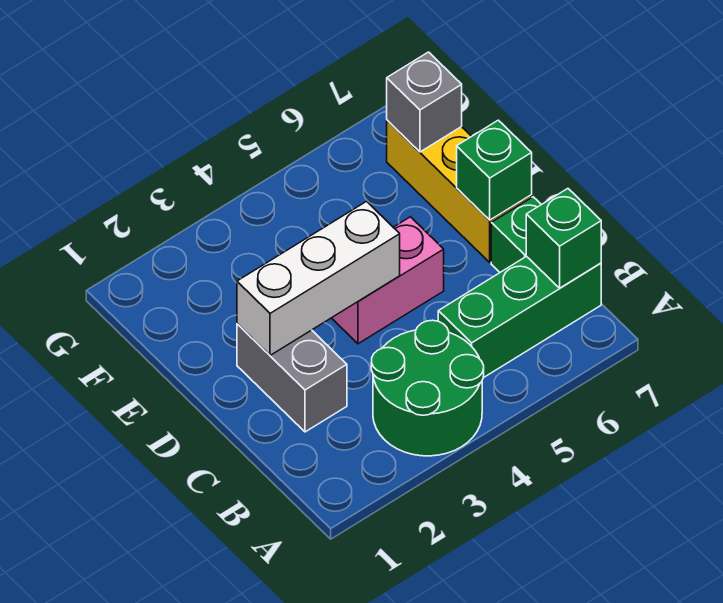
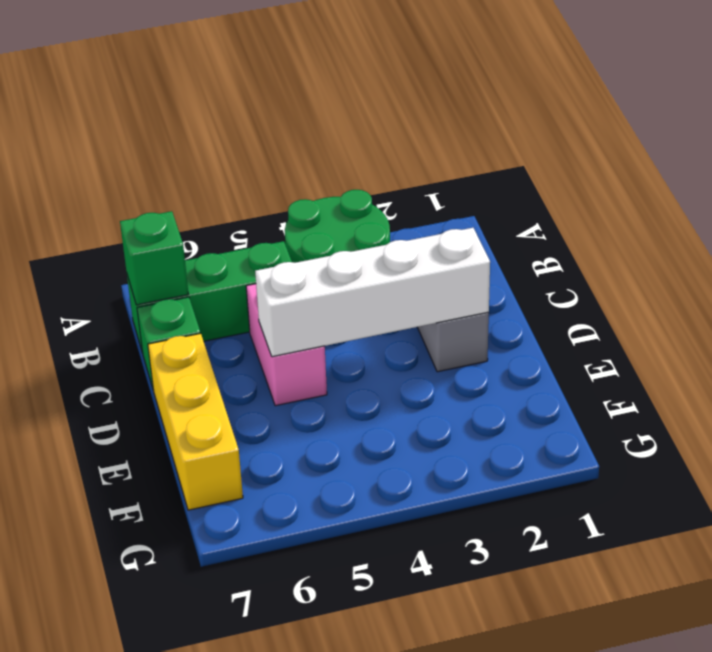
white brick D2:D4 level 2 -> white brick D2:D5 level 2
pink brick D4:D5 level 1 -> pink brick C5:D5 level 1
green brick D7 level 2 -> none
grey brick F7 level 2 -> none

